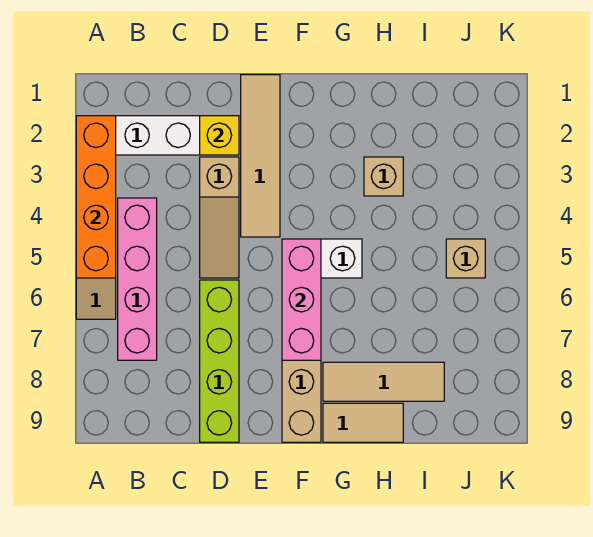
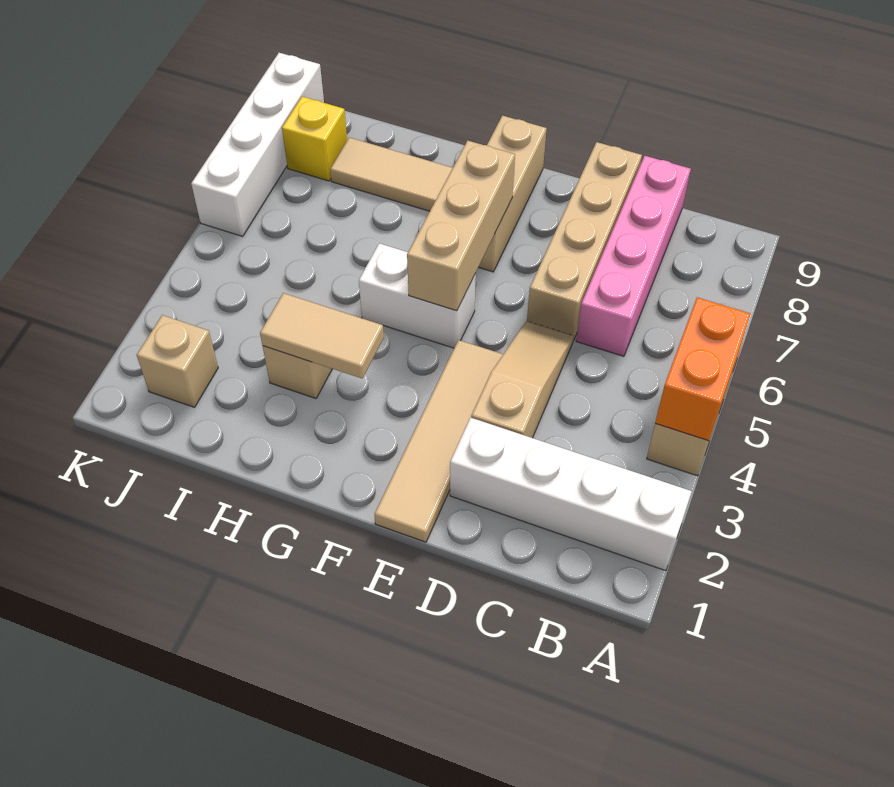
orange brick A2:A5 level 2 -> orange brick A4:A5 level 2
pink brick B4:B7 level 1 -> pink brick C6:C9 level 1
yellow brick D2 level 2 -> yellow brick J8 level 1
lime brick D6:D9 level 1 -> tan brick D6:D9 level 1
pink brick F5:F7 level 2 -> tan brick F5:F7 level 2
tan tile G9:H9 level 1 -> tan tile G3:H3 level 2
tan brick J5 level 1 -> tan brick J2 level 1
none -> white brick K6:K9 level 1

